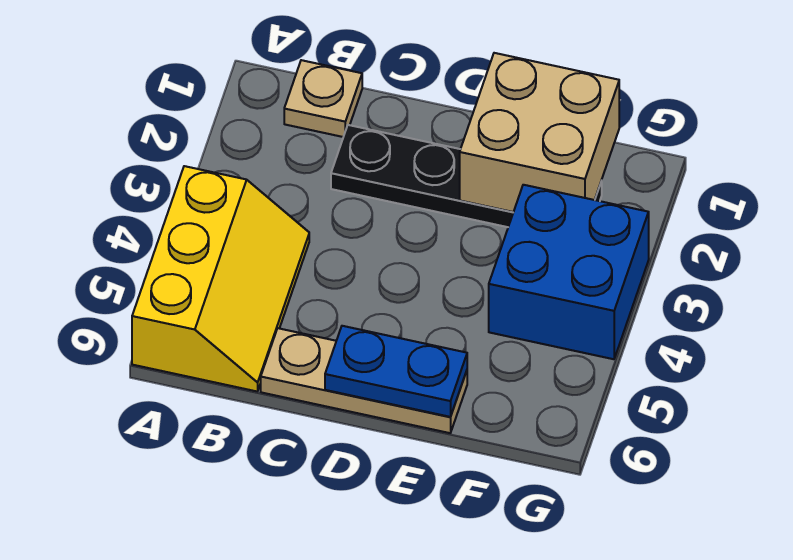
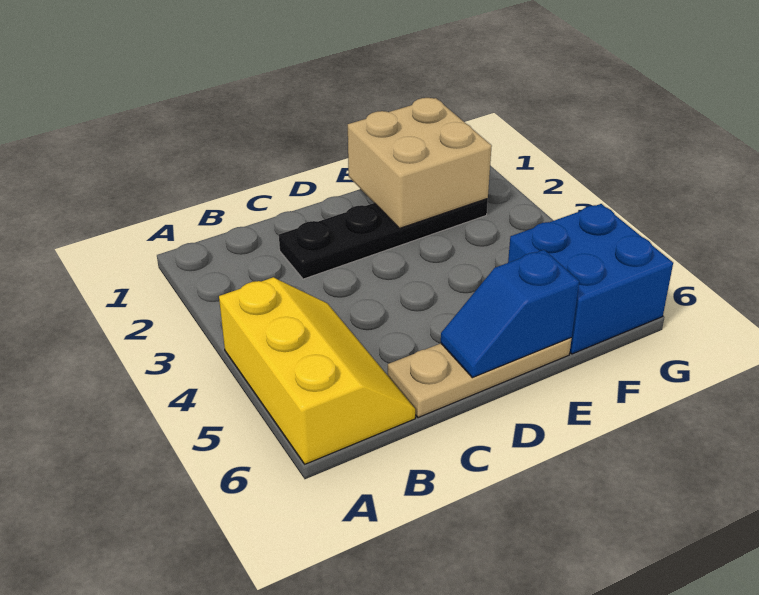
tan plate B1 level 1 -> none
blue plate D6:E6 level 2 -> blue slope D6:E6 level 2 top E
blue brick F3:G4 level 1 -> blue brick F5:G6 level 1

